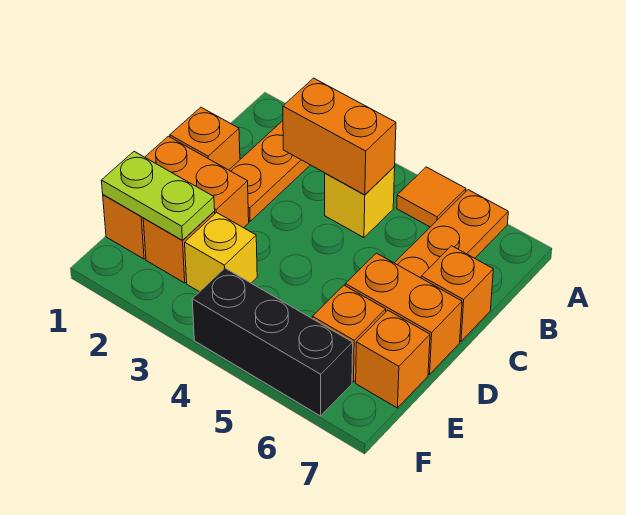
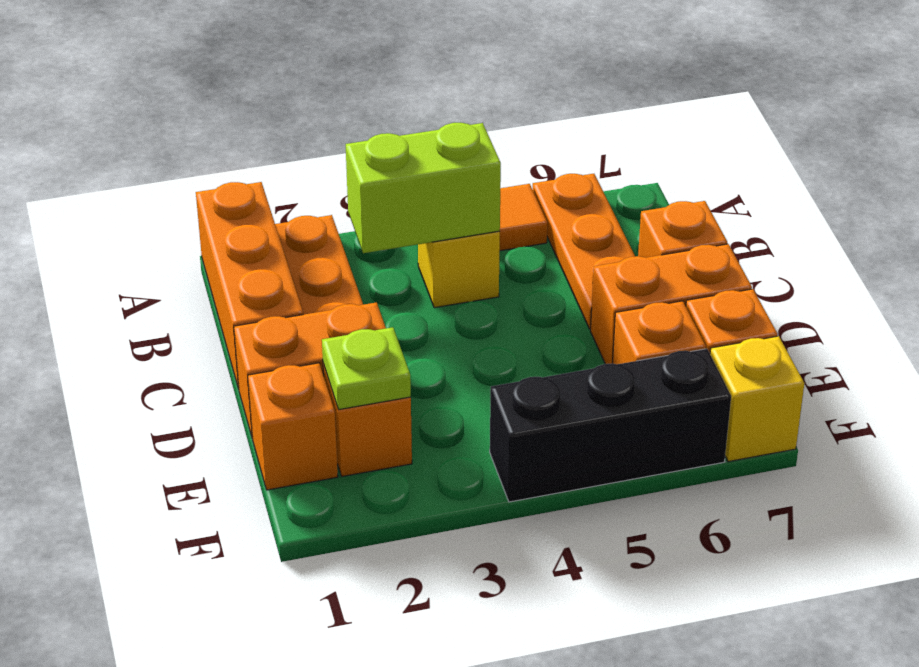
orange brick B3:B4 level 2 -> lime brick B3:B4 level 2
orange brick C1 level 1 -> orange brick A1:C1 level 1
lime plate E1:E2 level 2 -> lime plate E2 level 2
yellow brick E3 level 1 -> yellow brick F7 level 1

